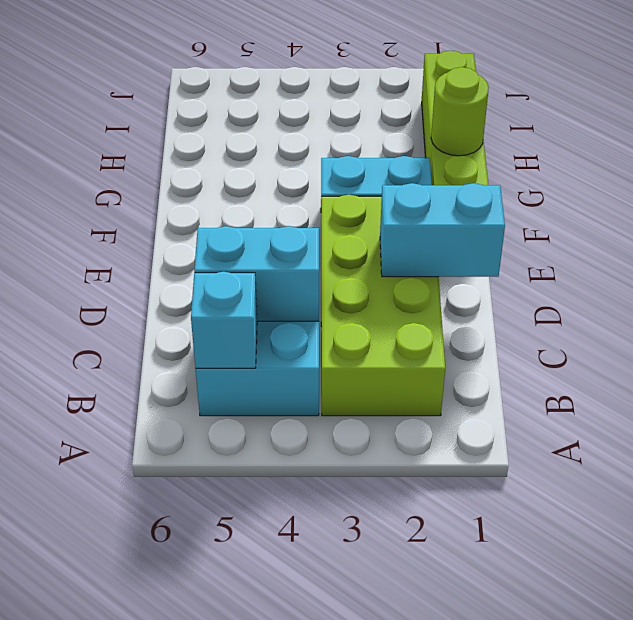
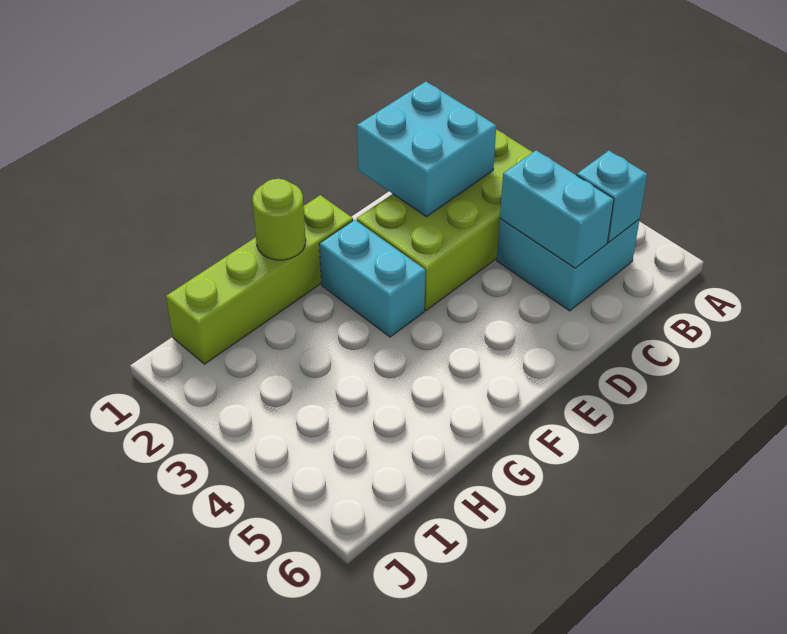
cyan brick D1:D2 level 2 -> cyan brick C1:D2 level 2

